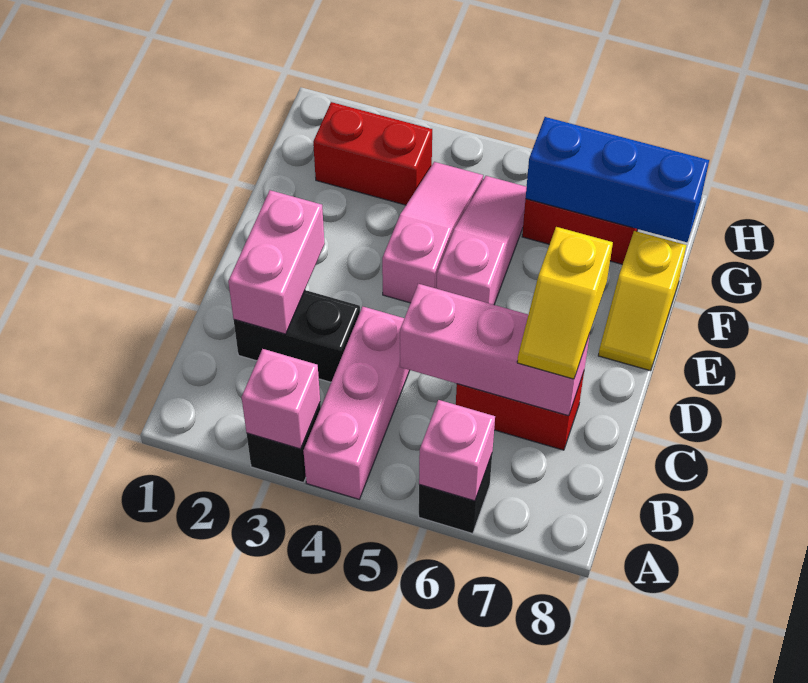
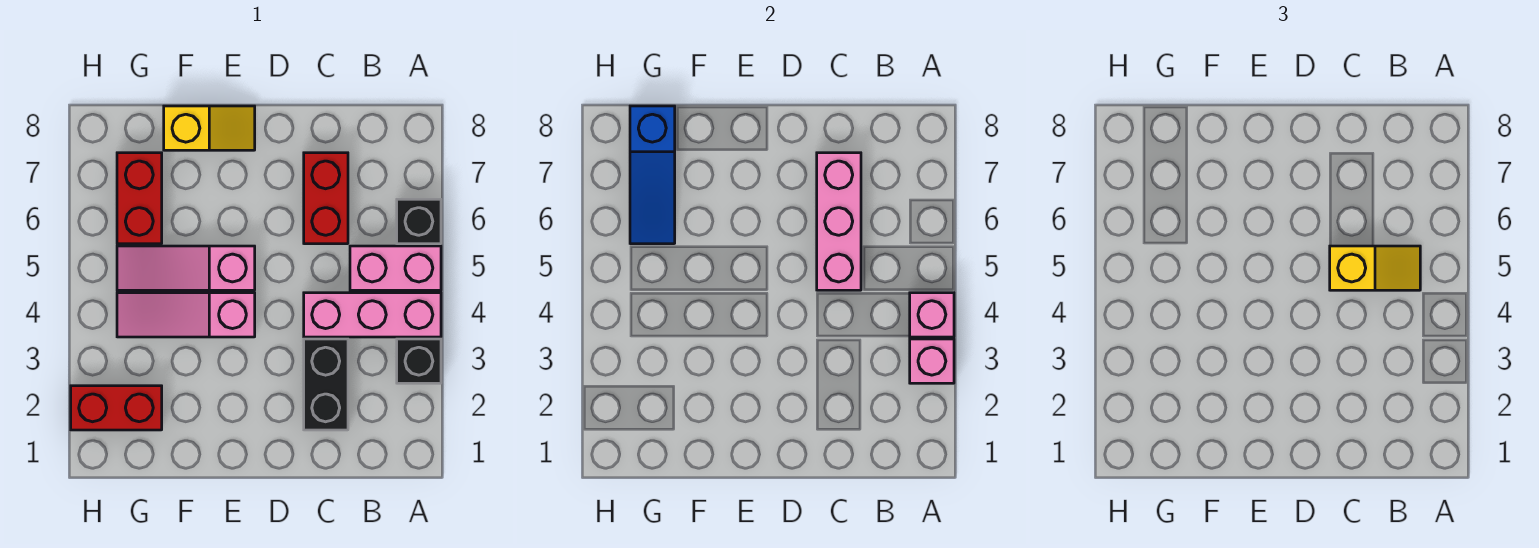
pink brick A6 level 2 -> pink brick A4 level 2
pink brick C2:D2 level 2 -> pink brick A5:B5 level 1
yellow slope C7:D7 level 3 top D -> yellow slope B5:C5 level 3 top C
red brick G2:G3 level 1 -> red brick G2:H2 level 1
blue brick G6:G8 level 2 -> blue slope G6:G8 level 2 top 8

